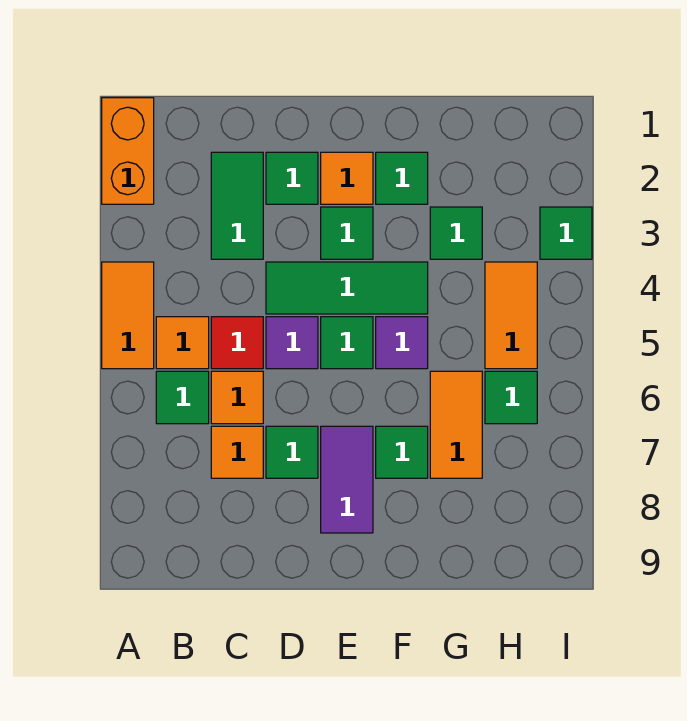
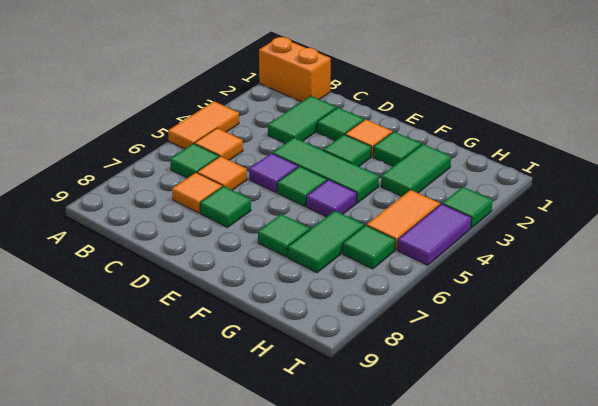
orange brick A1:A2 level 1 -> orange brick A1:B1 level 1
red tile C5 level 1 -> none
purple tile E7:E8 level 1 -> purple tile I4:I5 level 1
green tile G3 level 1 -> green tile G2:G3 level 1
orange tile G6:G7 level 1 -> green tile G6:G7 level 1

